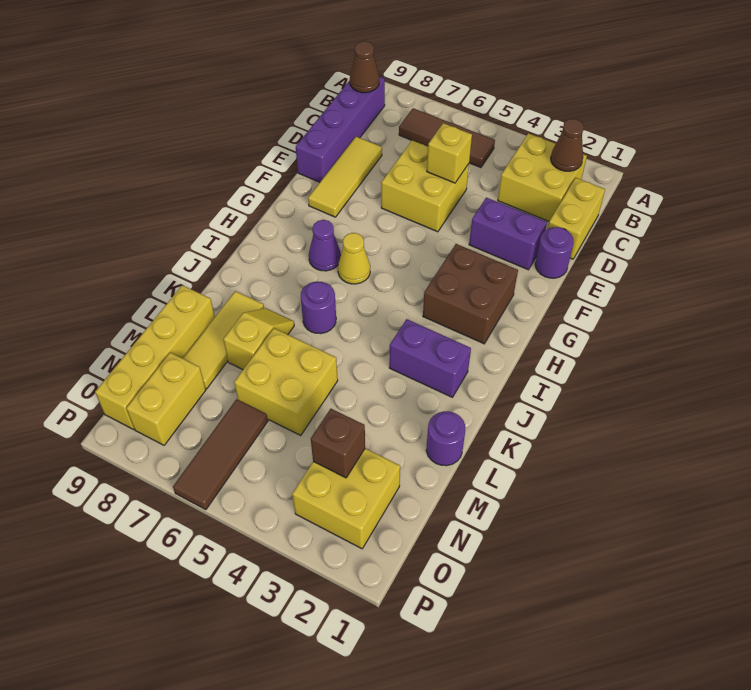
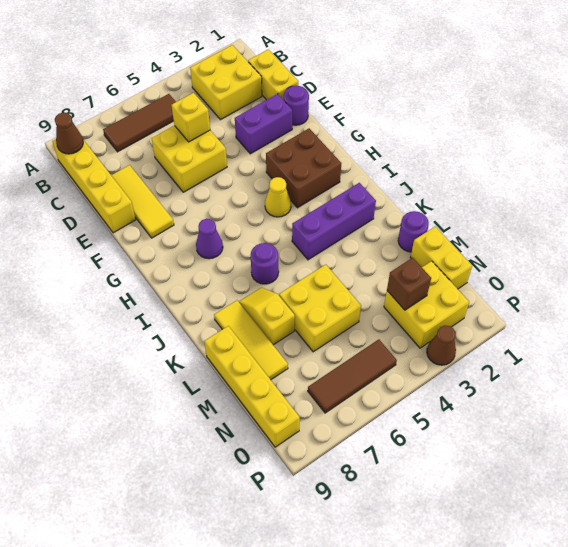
brown cone B2 level 2 -> brown cone P3 level 1
purple brick B9:E9 level 1 -> yellow brick B9:E9 level 1
yellow cone H6 level 1 -> yellow cone H4 level 1
purple brick J2:J3 level 1 -> purple brick J2:J4 level 1
brown tile N6:P6 level 1 -> brown tile O5:O7 level 1
yellow brick N8:O8 level 1 -> yellow brick M1:N1 level 1

